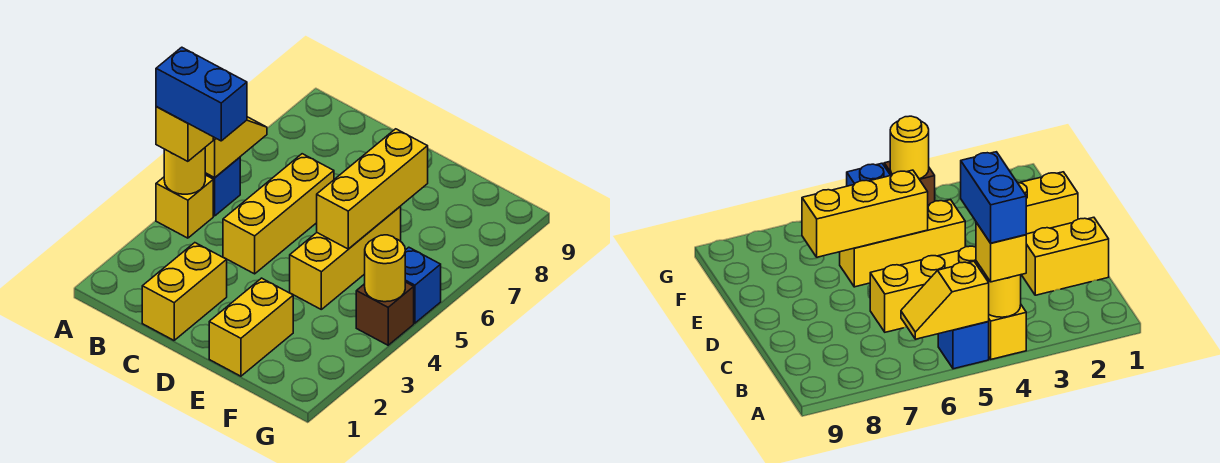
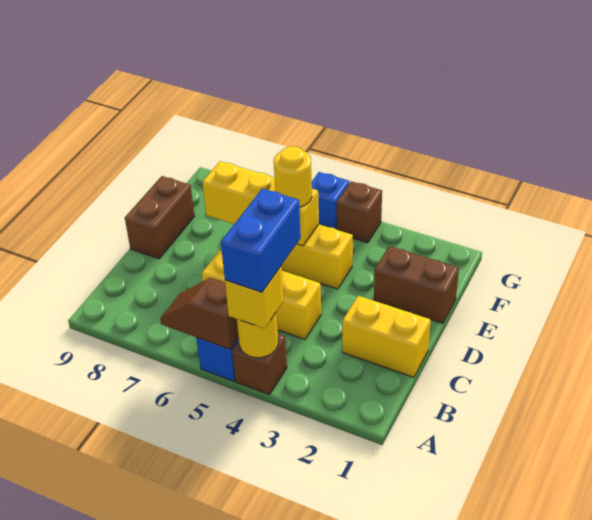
yellow brick A4 level 1 -> brown brick A4 level 1
yellow slope A5:A6 level 2 top 5 -> brown slope A5:A6 level 2 top 5
none -> brown brick D9:E9 level 1
yellow brick E1:E2 level 1 -> brown brick E1:E2 level 1
yellow round brick G4 level 2 -> yellow round brick E5 level 3

